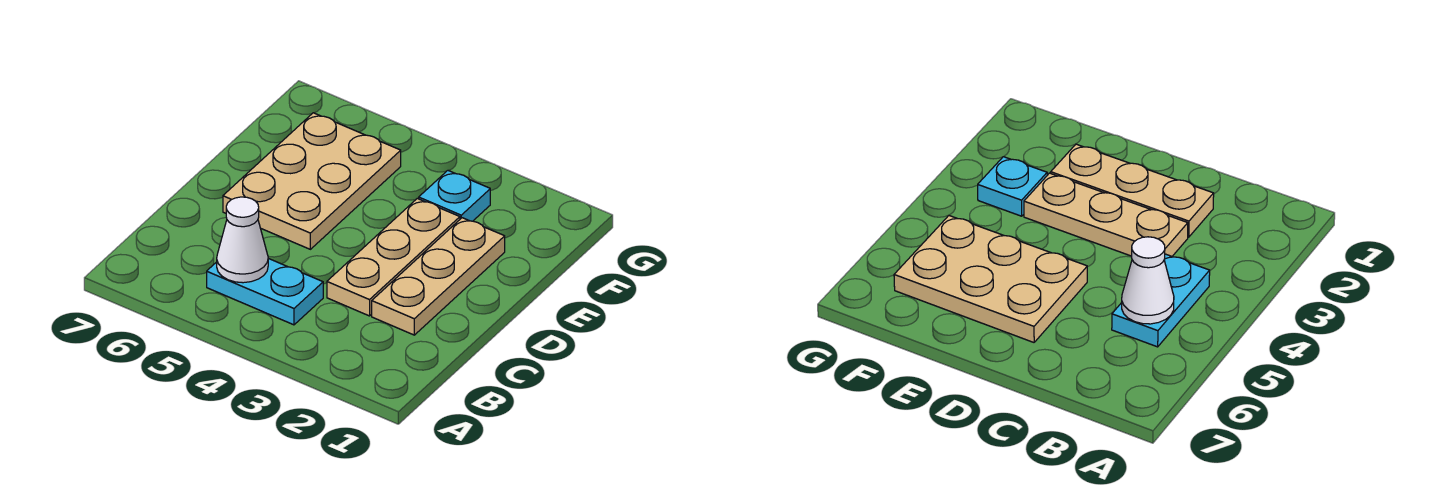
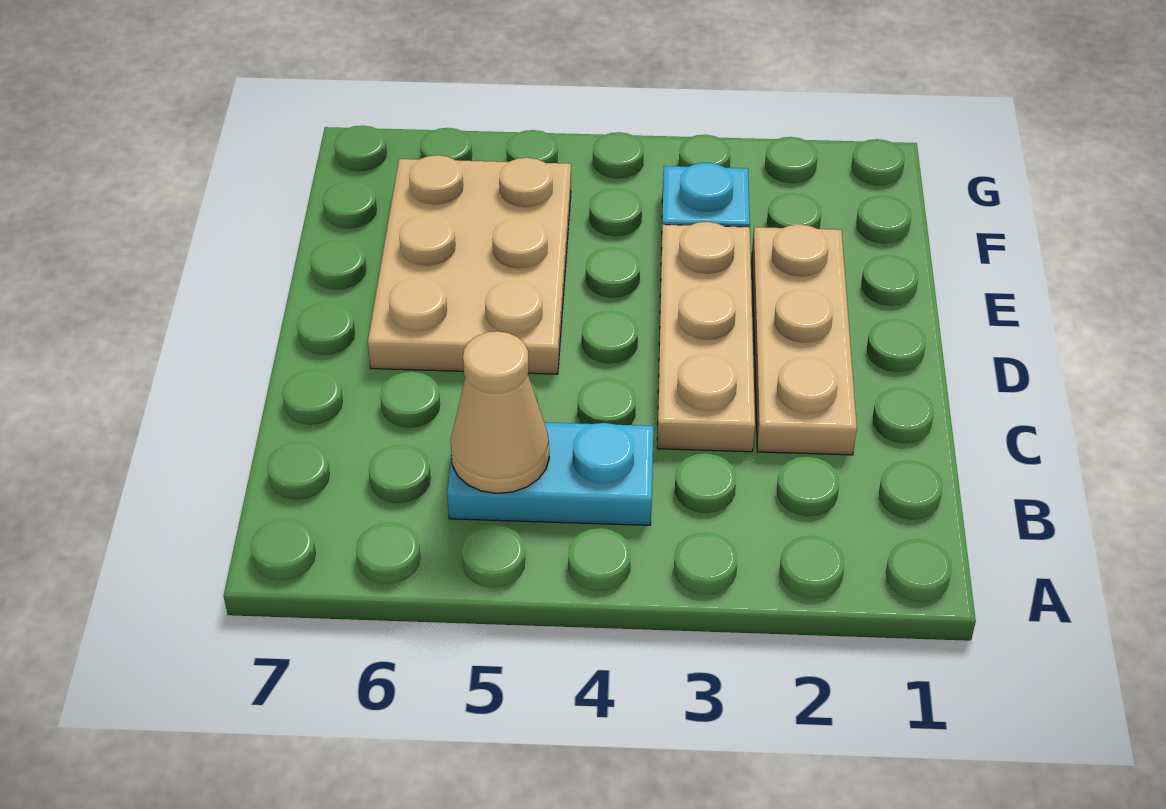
white cone B5 level 2 -> tan cone B5 level 2

